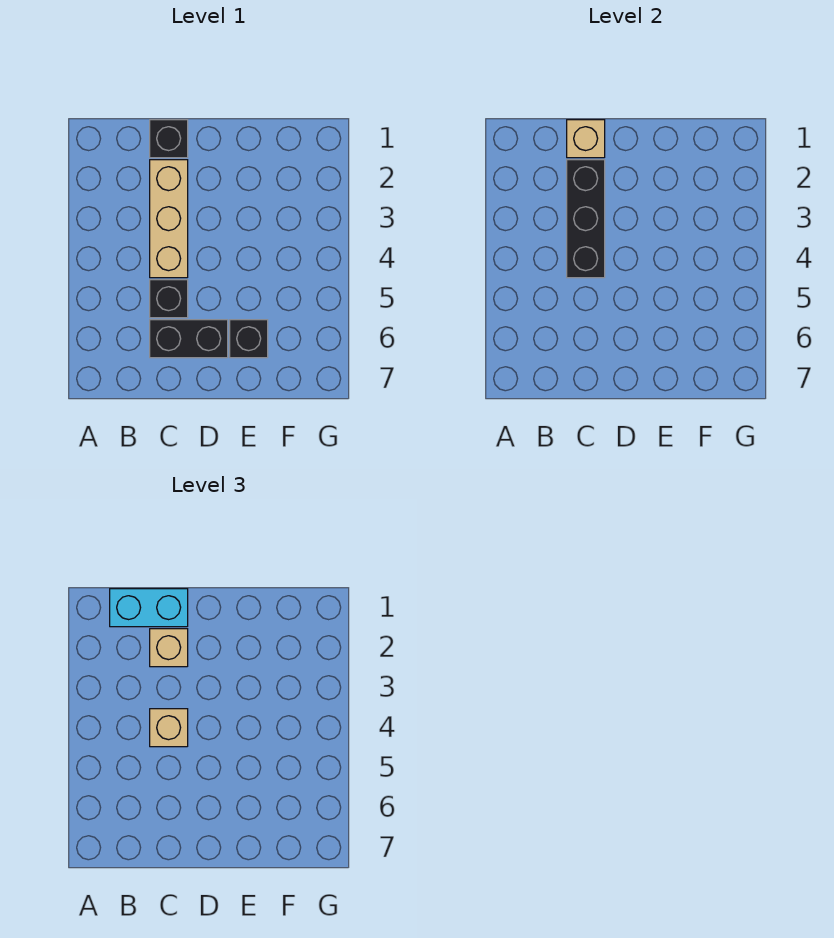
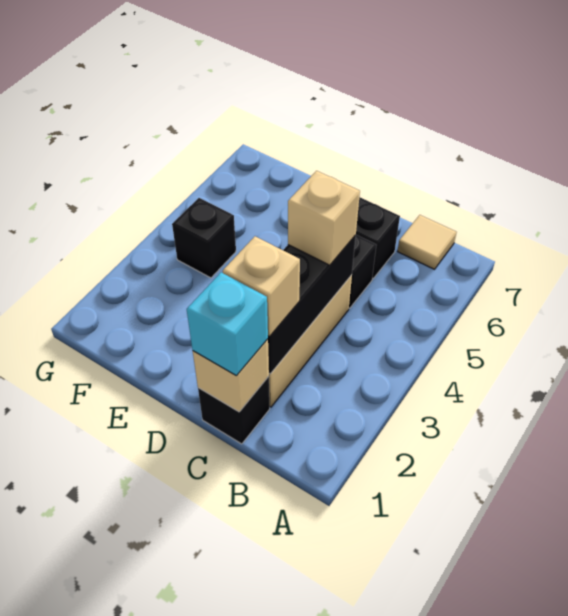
cyan brick B1:C1 level 3 -> cyan brick C1 level 3
none -> tan tile B7 level 1
black brick E6 level 1 -> black brick F4 level 1

